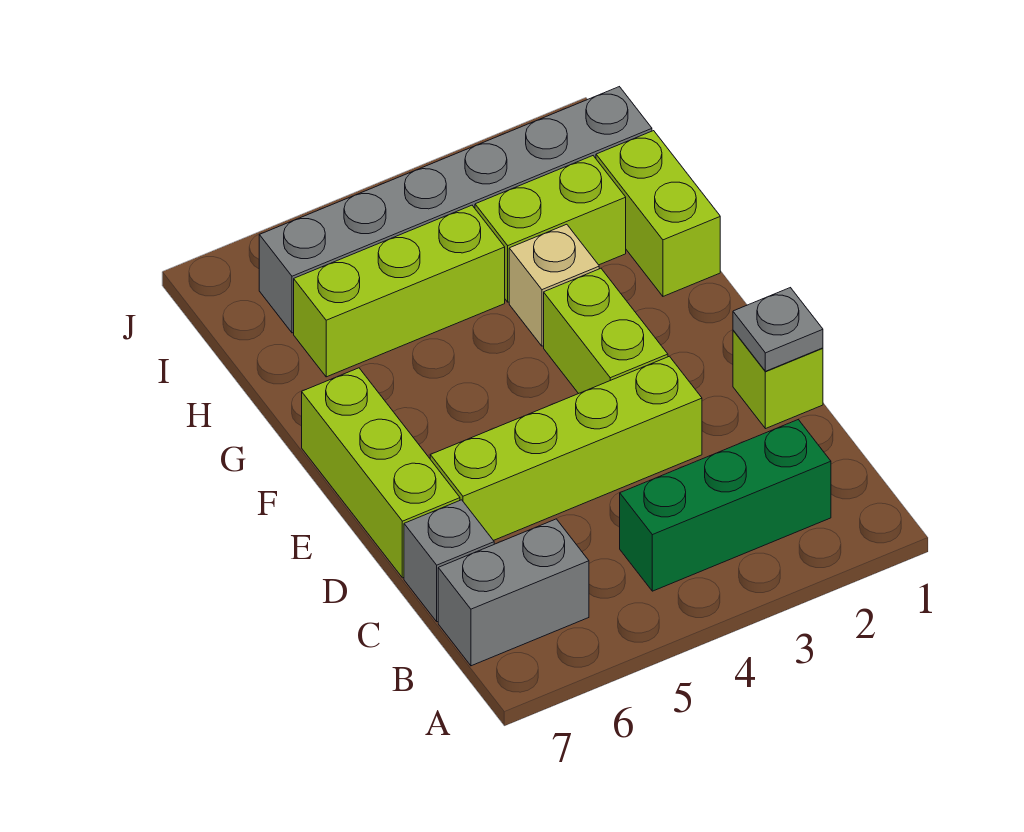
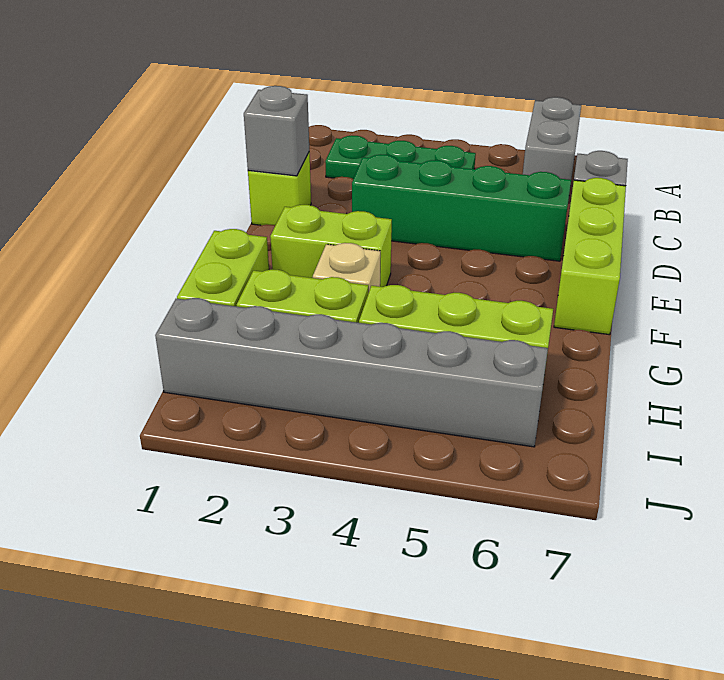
green brick B2:B4 level 1 -> green plate B2:B4 level 1
grey brick B6:B7 level 1 -> grey brick A6:B6 level 1
grey plate D1 level 2 -> grey brick D1 level 2
lime brick D3:D6 level 1 -> green brick D3:D6 level 1
lime brick E3:F3 level 1 -> lime brick F2:F3 level 1

